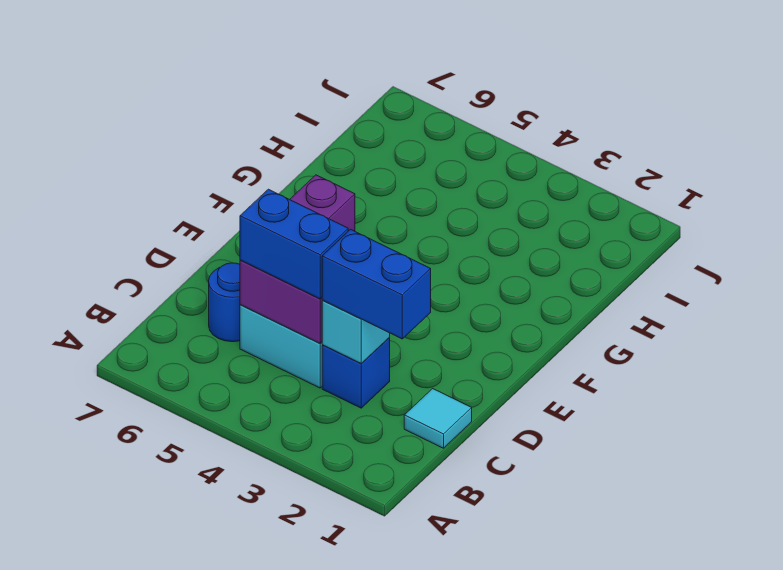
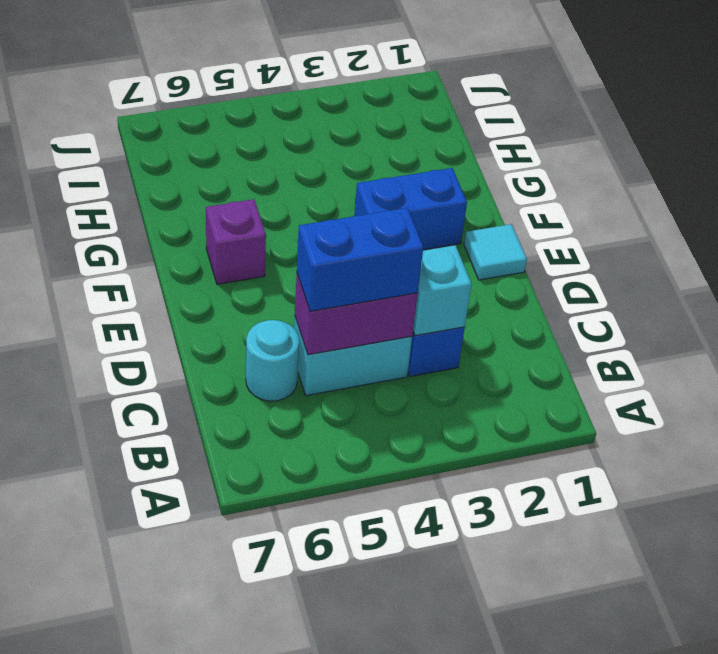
cyan tile C1 level 1 -> cyan tile E1 level 1
blue brick C2:C3 level 3 -> blue brick F2:F3 level 1
blue round brick C6 level 1 -> cyan round brick C6 level 1

